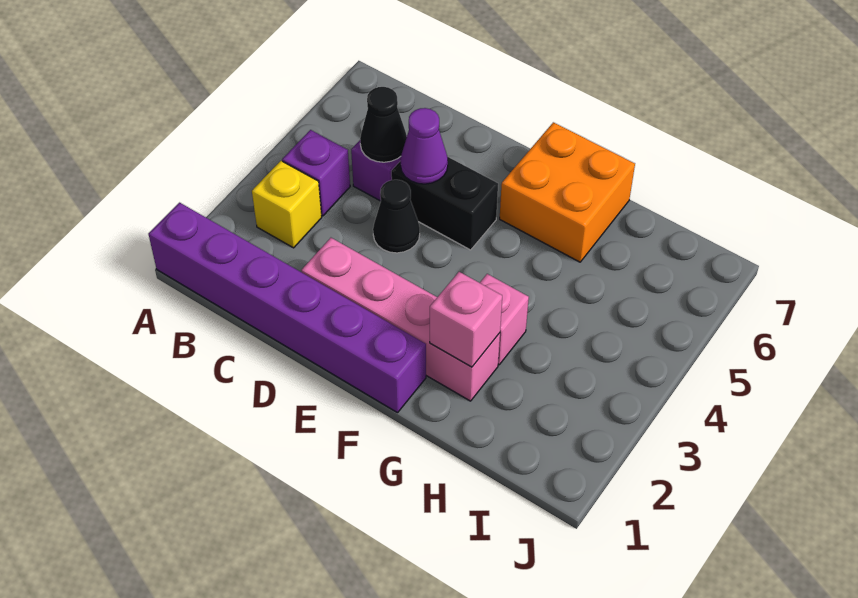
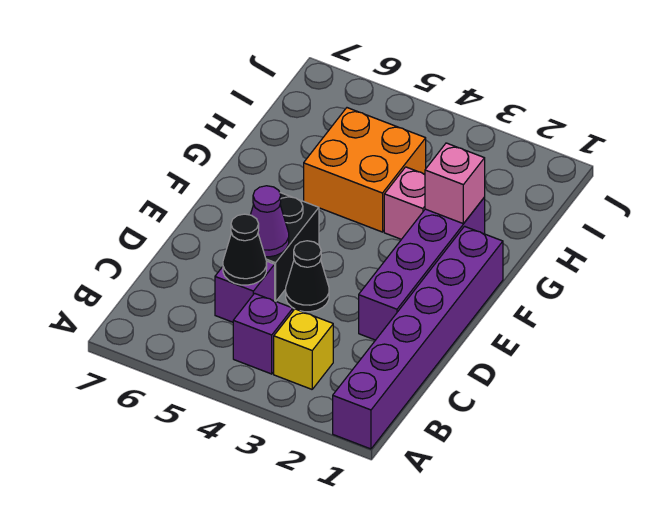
pink brick D2:G2 level 1 -> purple brick D2:G2 level 1
orange brick F6:G7 level 1 -> orange brick G4:H5 level 1

